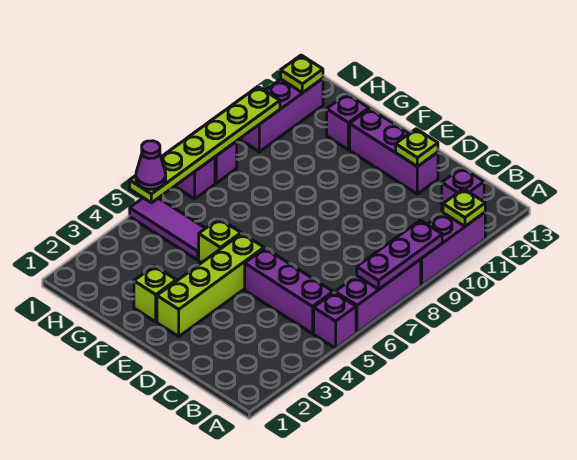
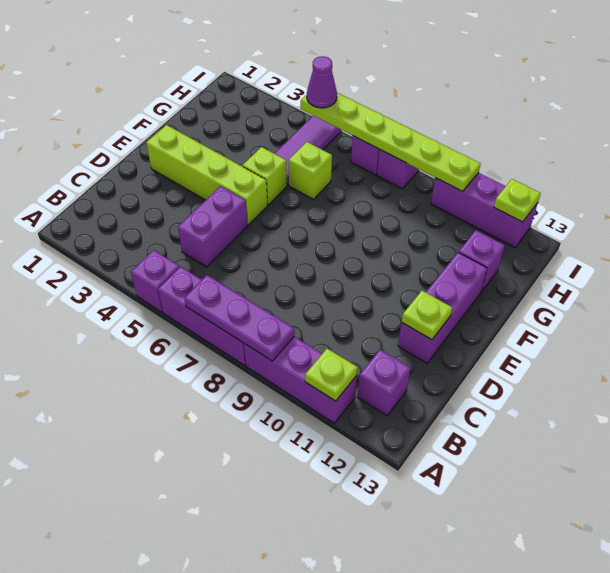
purple brick B5:D5 level 1 -> purple brick C5:D5 level 1
lime brick F2 level 1 -> lime brick G6 level 1

